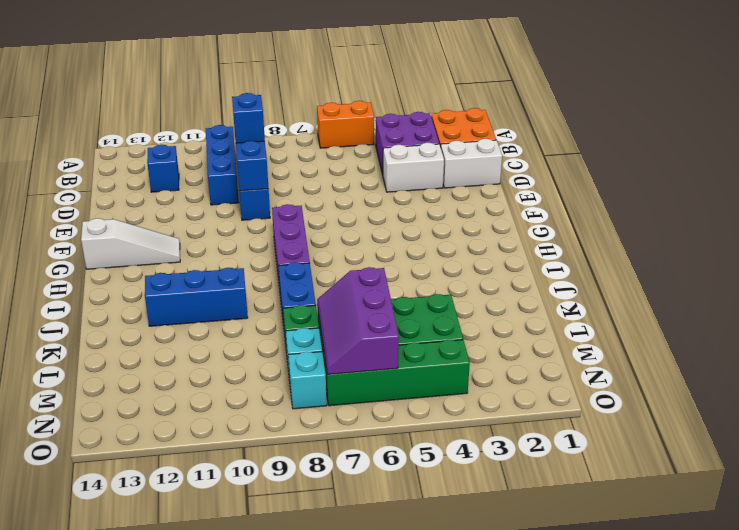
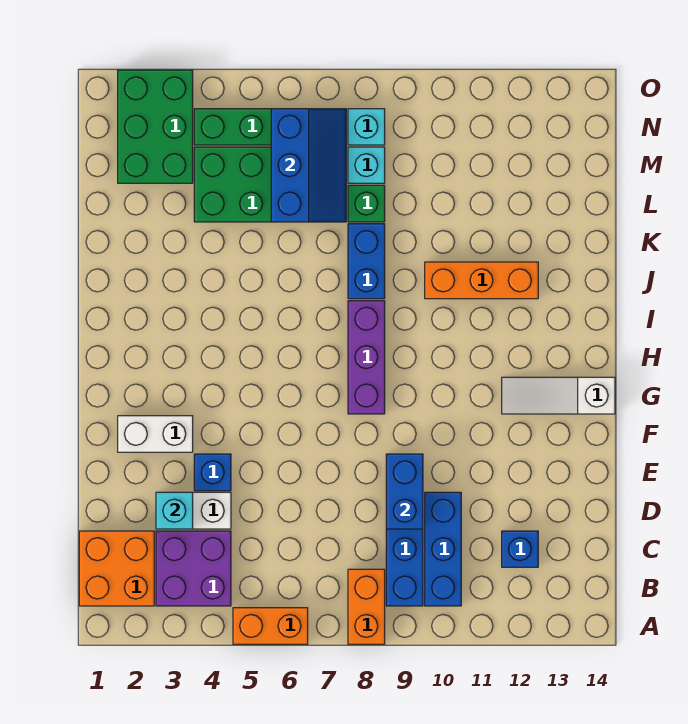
none -> orange brick A8:B8 level 1
white brick D1:D2 level 1 -> white brick F2:F3 level 1
none -> cyan brick D3 level 2
blue brick D9 level 3 -> blue brick E4 level 1
blue brick J10:J12 level 1 -> orange brick J10:J12 level 1
purple slope L6:N7 level 2 top 6 -> blue slope L6:N7 level 2 top 6
none -> green brick M2:O3 level 1

